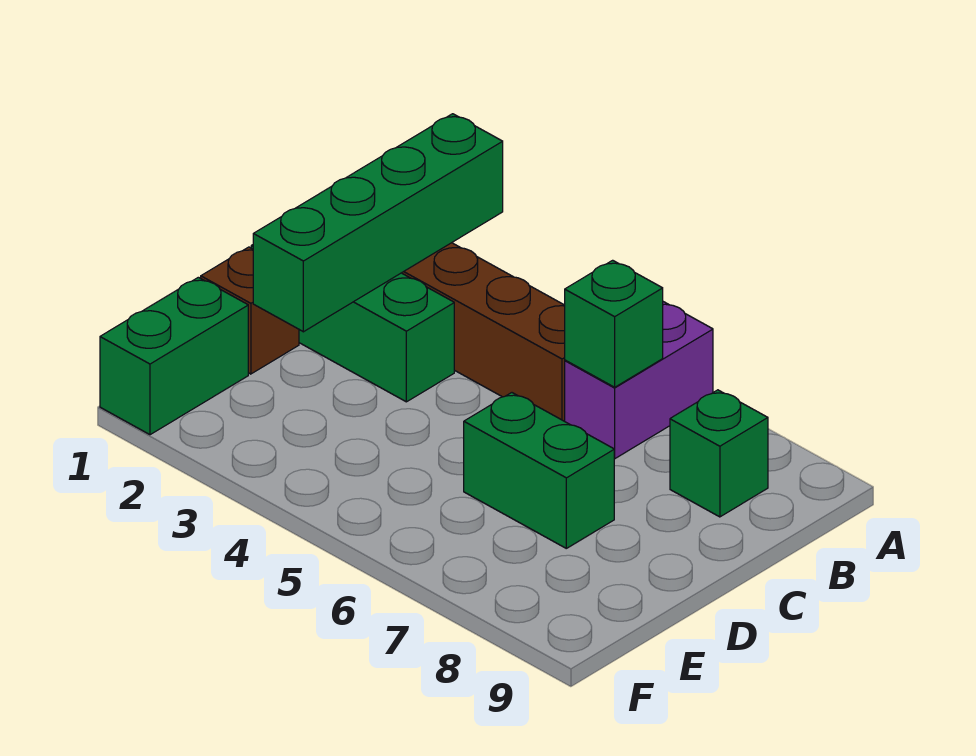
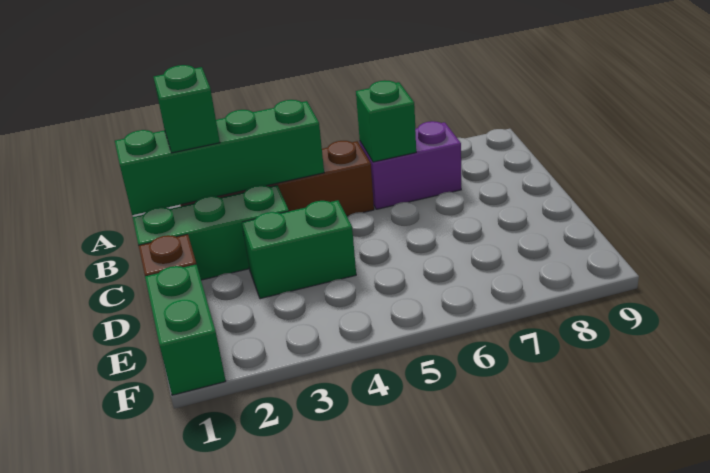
green brick A2:D2 level 2 -> green brick B1:B4 level 2
purple brick A6:B6 level 1 -> purple brick B6:B7 level 1
green brick B8 level 1 -> green brick B2 level 3
green brick D6:D7 level 1 -> green brick D3:D4 level 1

